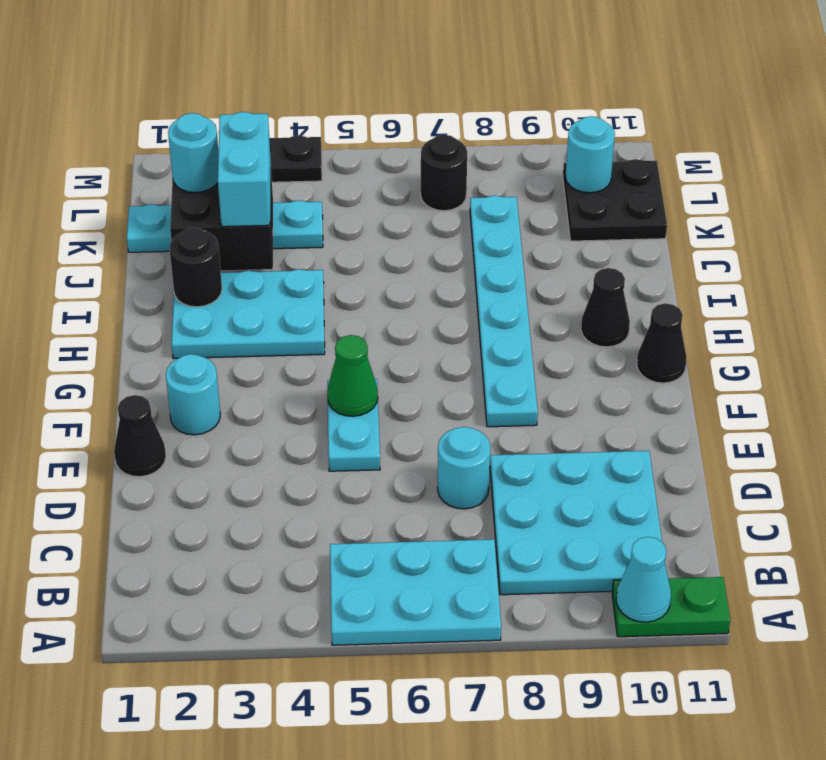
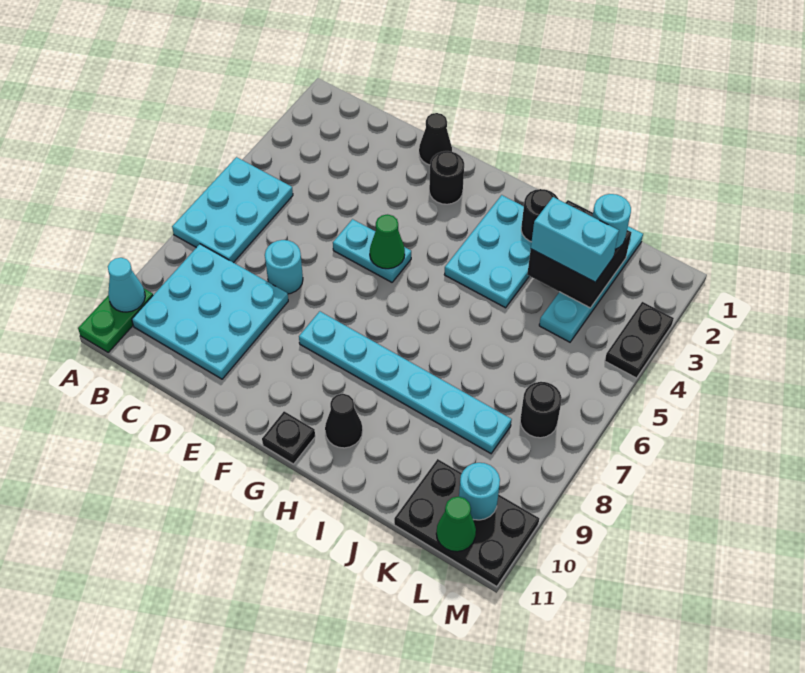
cyan round brick F2 level 1 -> black round brick F2 level 1
black cone G11 level 1 -> black plate G11 level 1
black plate K10:L11 level 1 -> black plate K10:M11 level 1
none -> green cone L11 level 2

